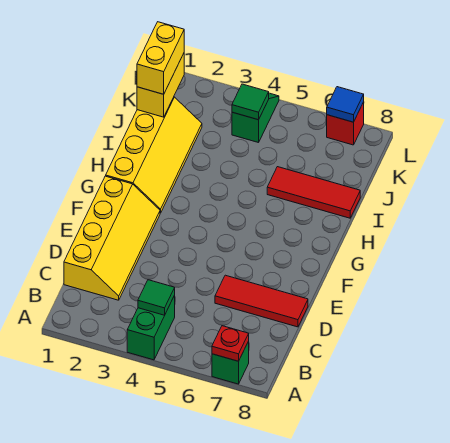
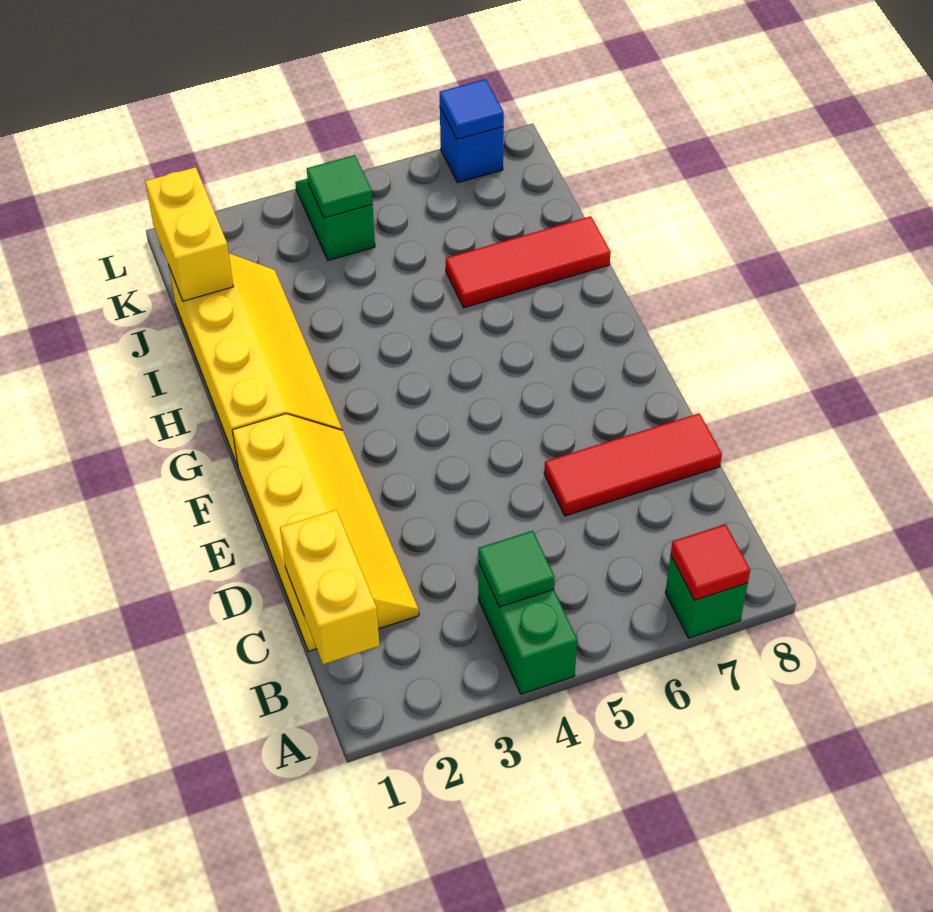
red plate A7 level 2 -> red tile A7 level 2
yellow brick J1:K1 level 3 -> yellow brick B1:C1 level 2
red brick L7 level 1 -> blue brick L7 level 1

